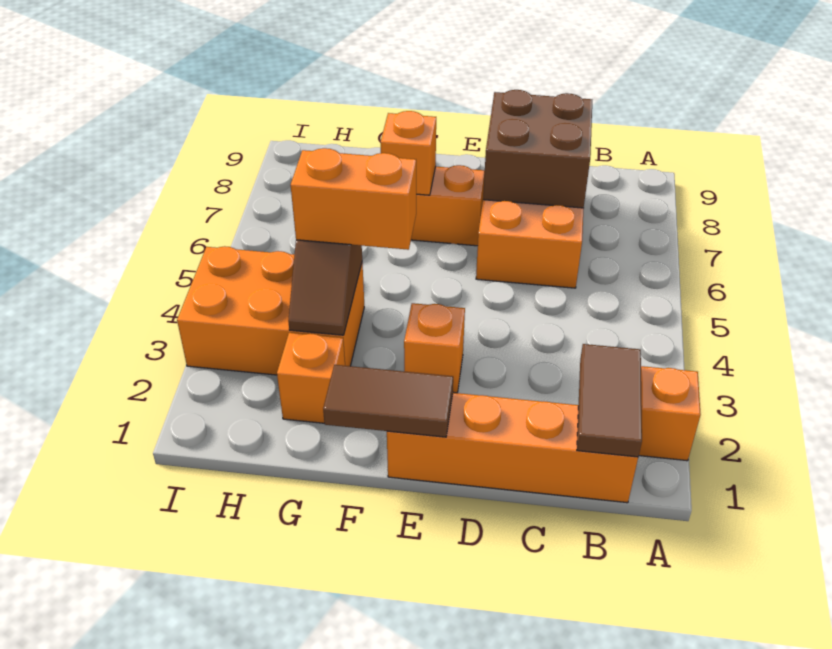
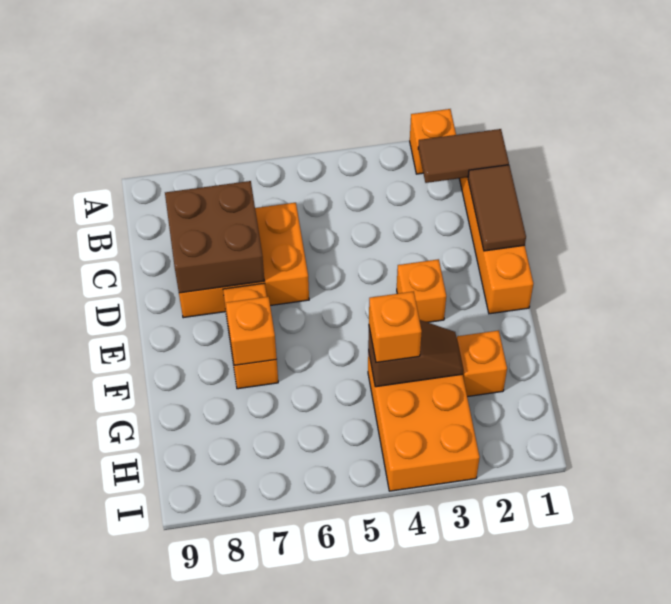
brown tile E1:F1 level 2 -> brown tile C1:D1 level 2
orange brick F4:G4 level 3 -> orange brick G4 level 3

